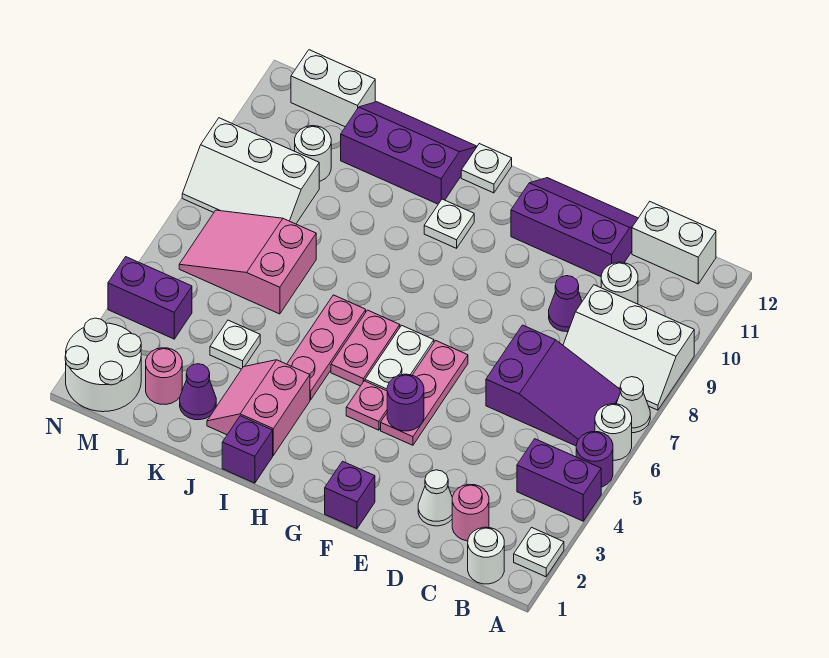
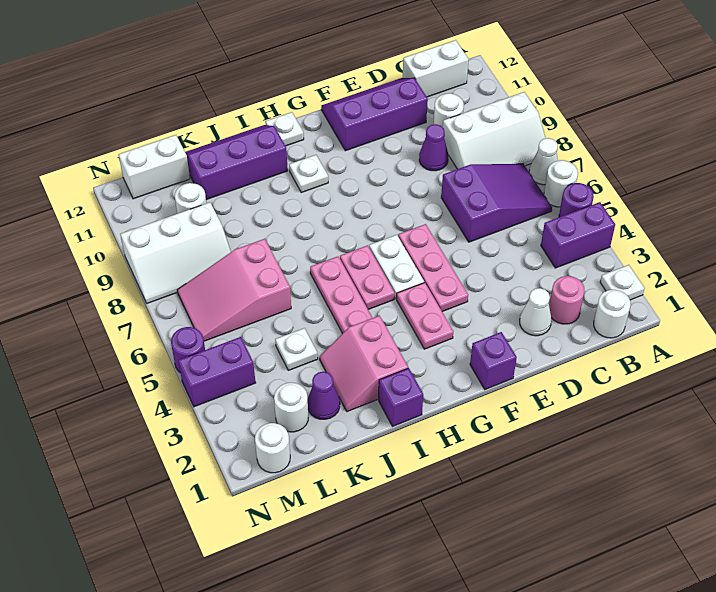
purple round brick F4 level 2 -> purple round brick N5 level 1
pink plate G4 level 1 -> pink plate G3:G4 level 1
pink round brick L2 level 1 -> white round brick L2 level 1
white round brick M1:N2 level 1 -> white round brick M1 level 1

